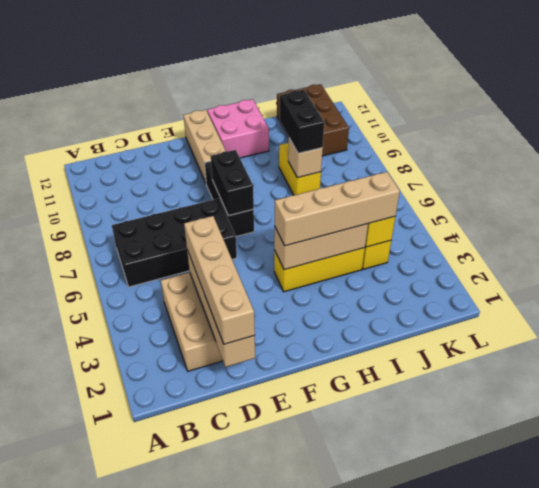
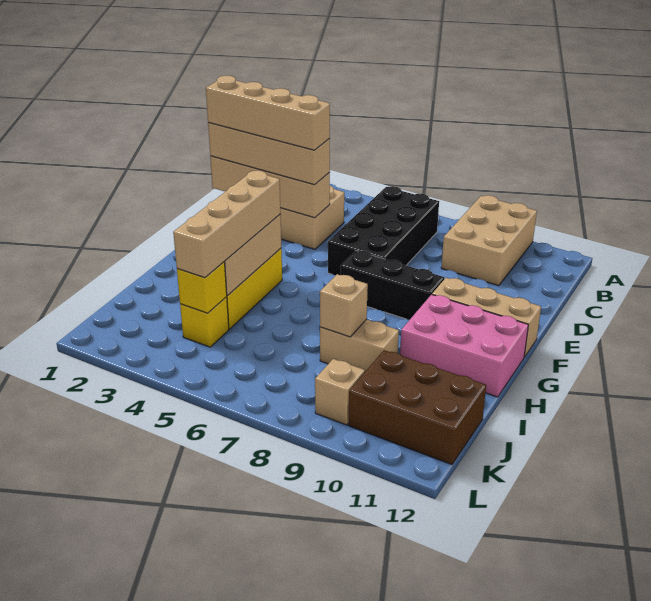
none -> tan brick A9:C10 level 1
none -> tan brick D1:D4 level 4
black brick F7:F8 level 2 -> none
pink brick G11:H12 level 1 -> pink brick G10:H12 level 1
yellow brick I8:I9 level 1 -> tan brick I8:I9 level 1
black brick I8:I9 level 3 -> none
none -> tan brick K9 level 1

